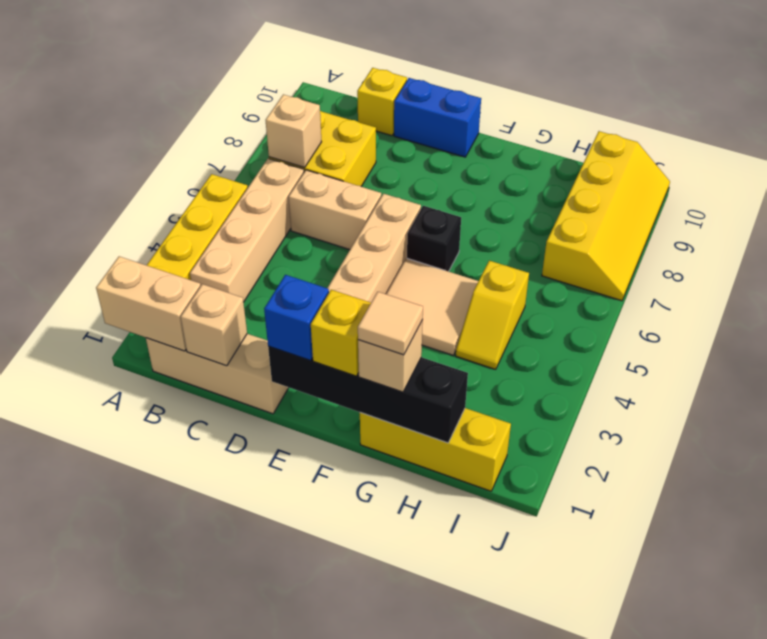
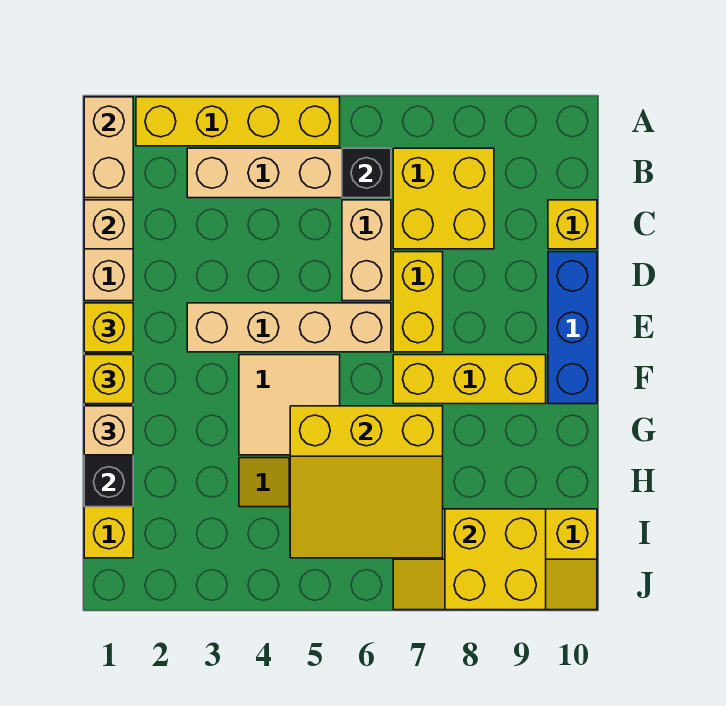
tan brick B7 level 2 -> none
none -> yellow brick D7:E7 level 1
blue brick D10:E10 level 1 -> blue brick D10:F10 level 1
blue brick E1 level 3 -> yellow brick E1 level 3
black brick F6 level 1 -> black brick B6 level 2
none -> yellow brick F7:F9 level 1
tan tile G1 level 4 -> none
none -> yellow slope G5:I7 level 2 top G
none -> yellow brick I8:J9 level 2

